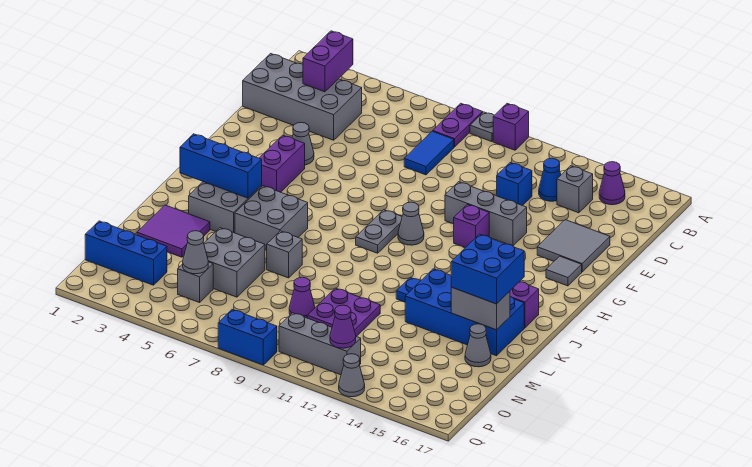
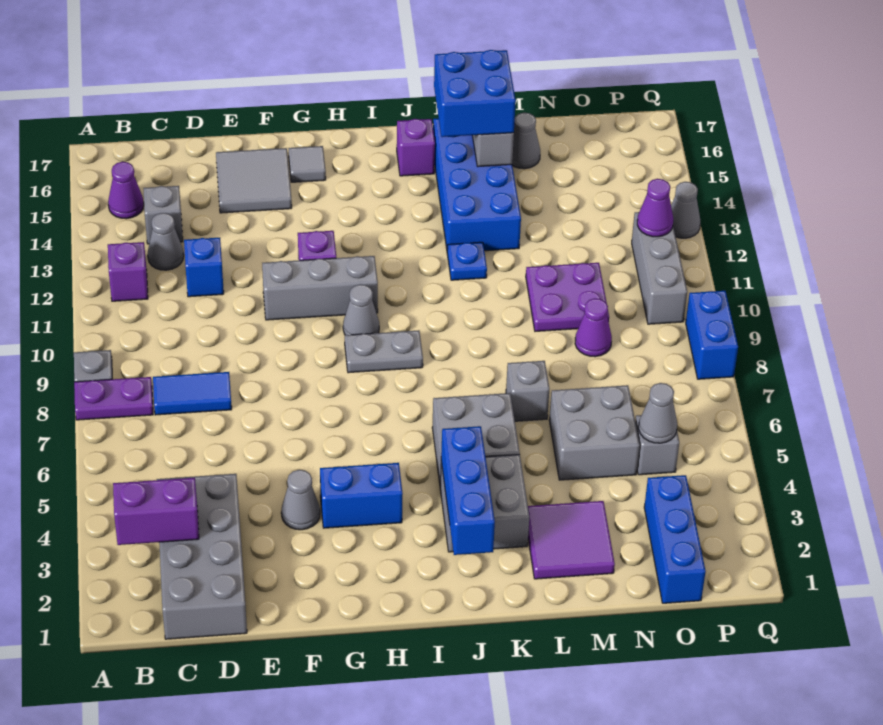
purple brick A10 level 1 -> purple brick B12 level 1
blue cone C13 level 1 -> grey cone C13 level 1
grey brick F11:F13 level 1 -> grey brick F11:H11 level 1
purple brick G4:H4 level 1 -> blue brick G4:H4 level 1

